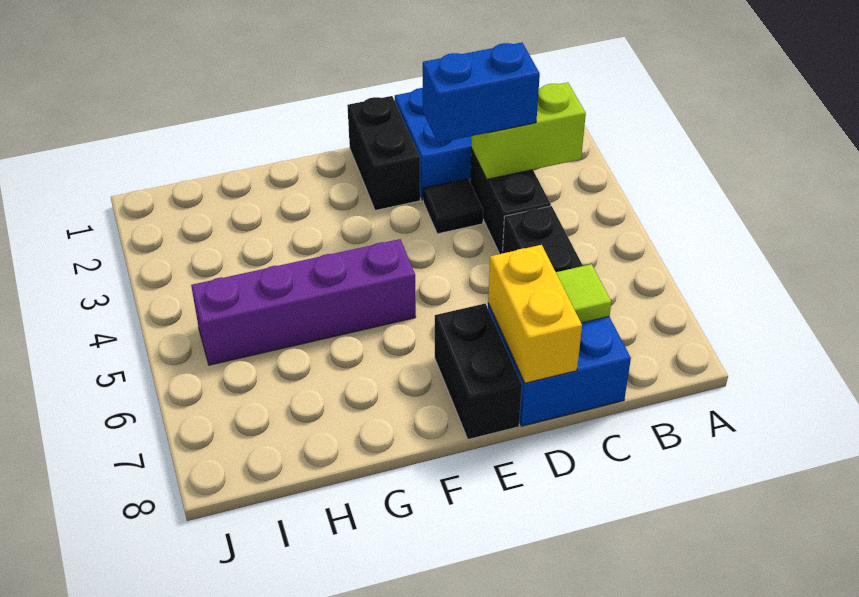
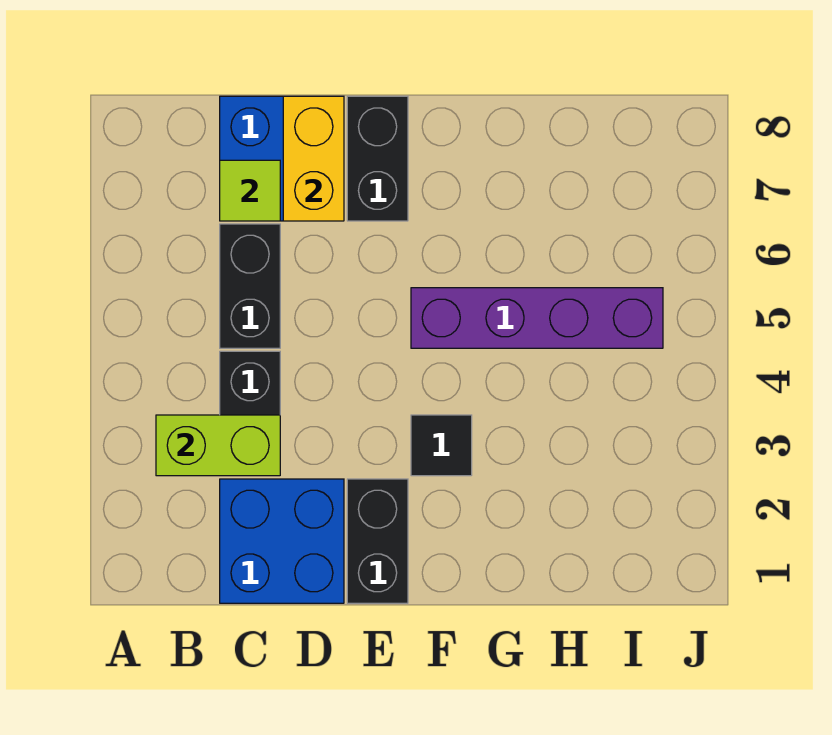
blue brick C3:D3 level 3 -> none
black tile D3 level 1 -> black tile F3 level 1

